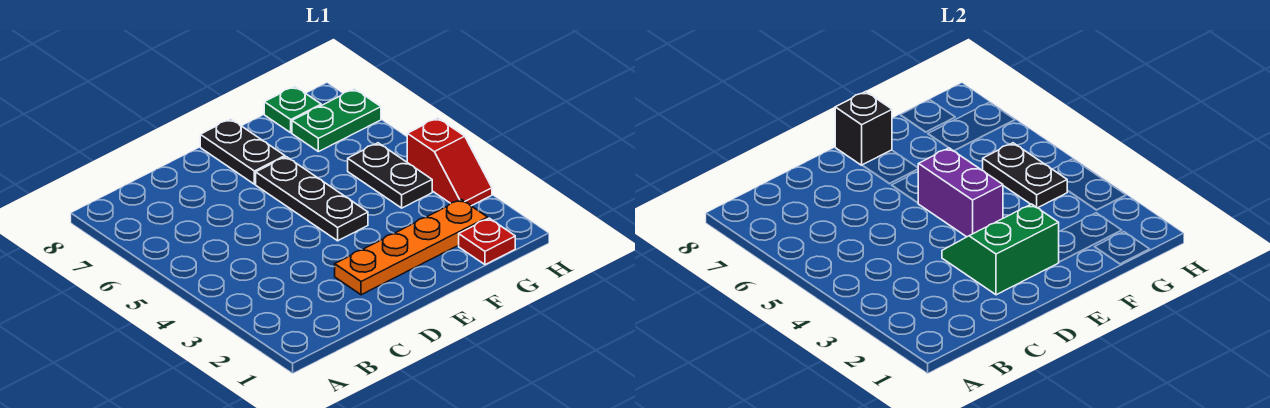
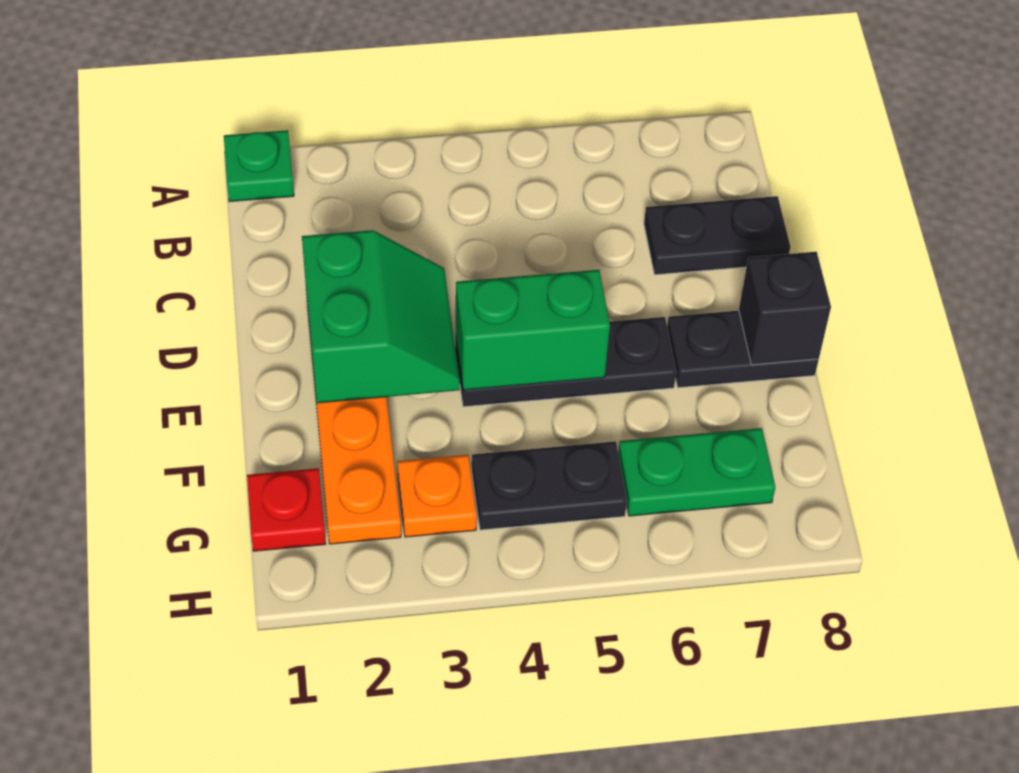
purple brick E4:E5 level 2 -> green brick E4:E5 level 2
none -> orange plate G3 level 1
black plate G4:G5 level 2 -> black plate C7:C8 level 1
green plate G7:H7 level 1 -> green plate G6:G7 level 1
green plate G8 level 1 -> green plate A1 level 1
red slope H3:H4 level 1 top 4 -> none

